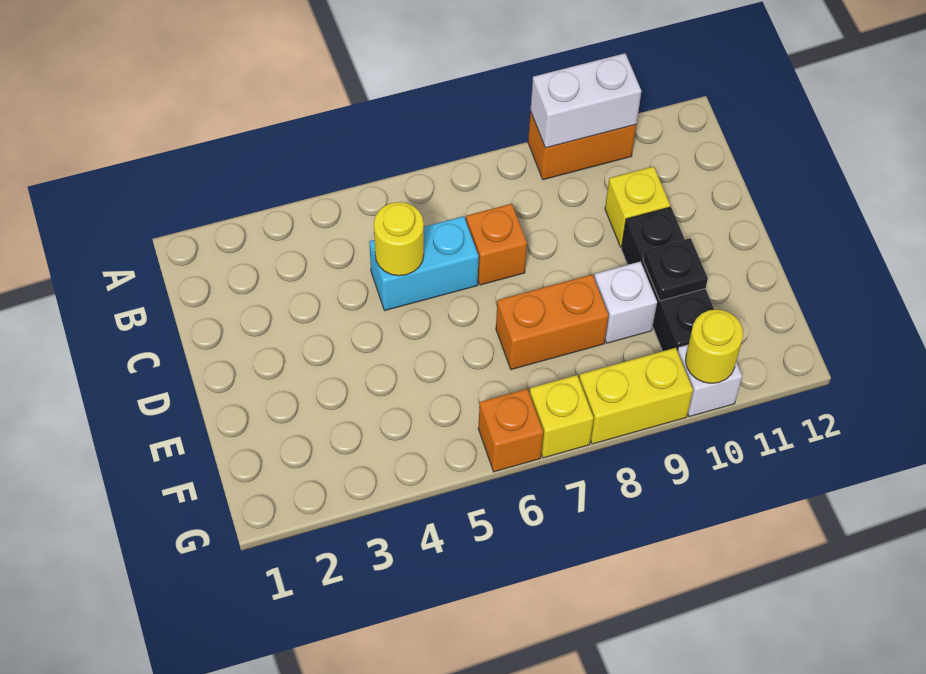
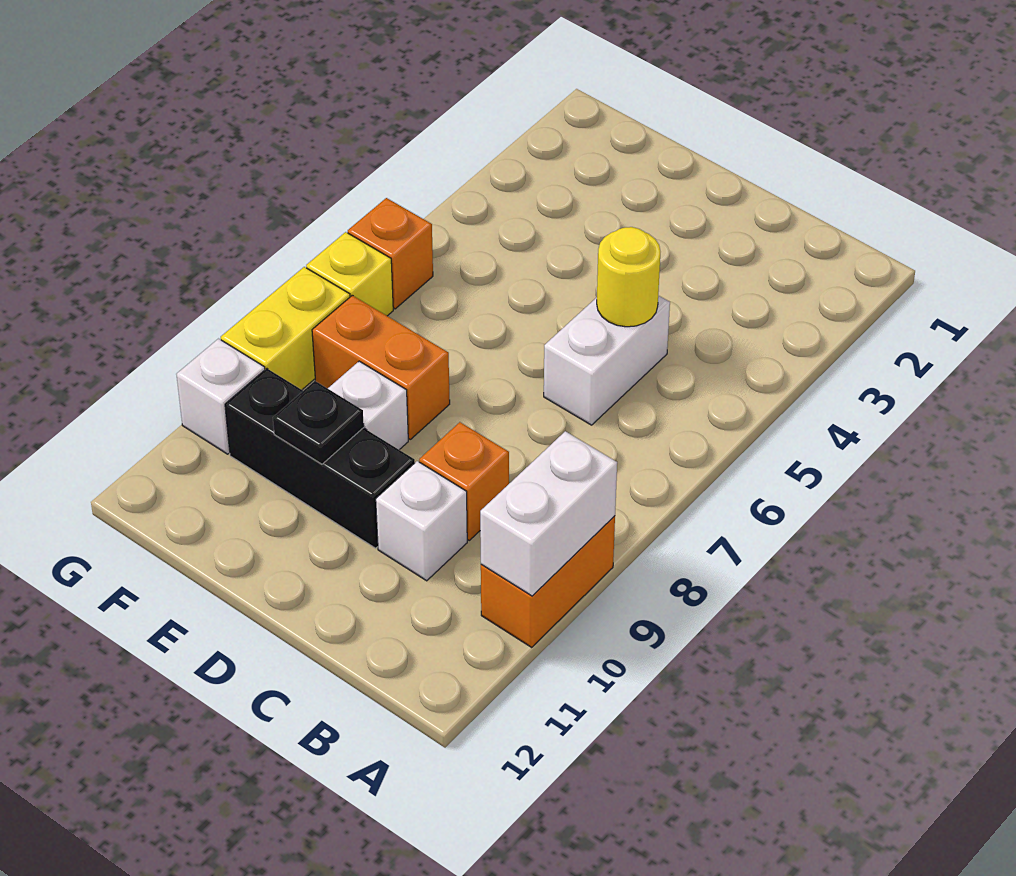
cyan brick C5:C6 level 1 -> white brick C5:C6 level 1
orange brick C7 level 1 -> orange brick C9 level 1
yellow brick C10 level 1 -> white brick C10 level 1
orange brick E7:E8 level 1 -> orange brick E8:F8 level 1
yellow round brick G10 level 2 -> none

